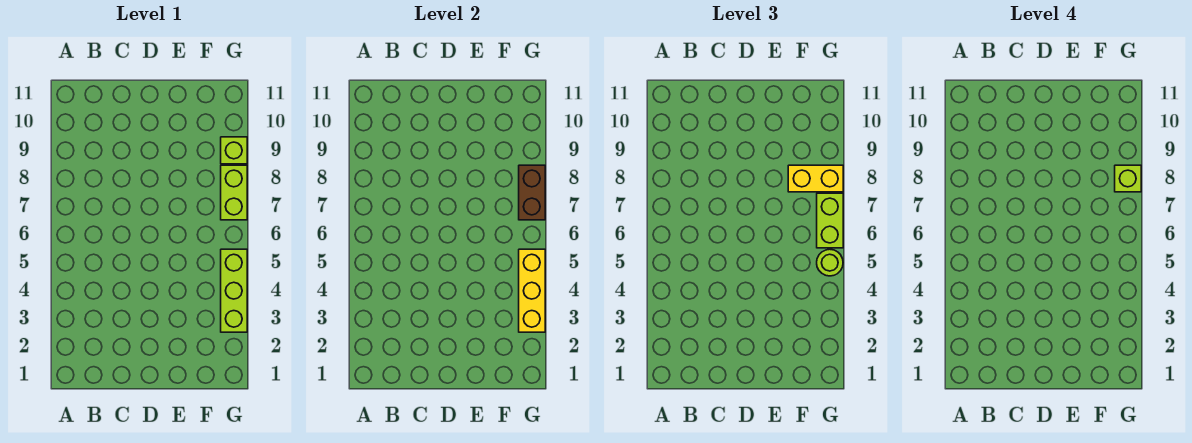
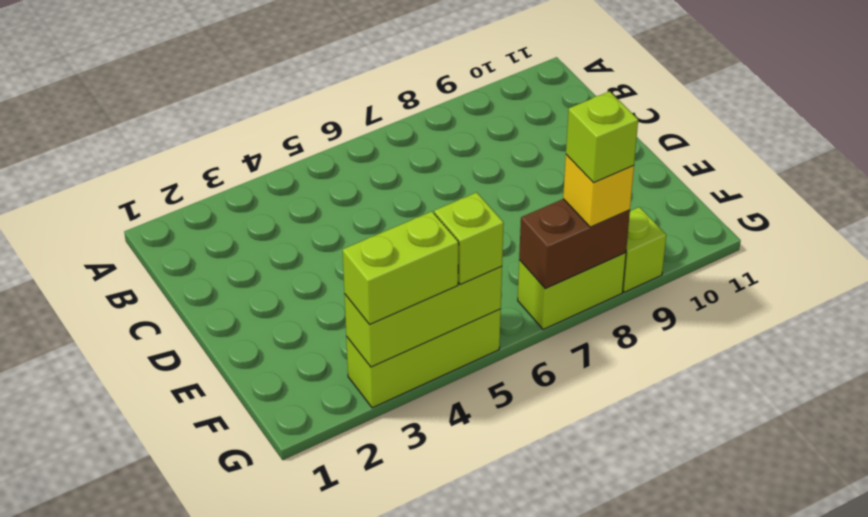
yellow brick F8:G8 level 3 -> yellow brick G8 level 3
yellow brick G3:G5 level 2 -> lime brick G3:G5 level 2
lime round brick G5 level 3 -> lime brick G5 level 3
lime brick G6:G7 level 3 -> lime brick G3:G4 level 3

